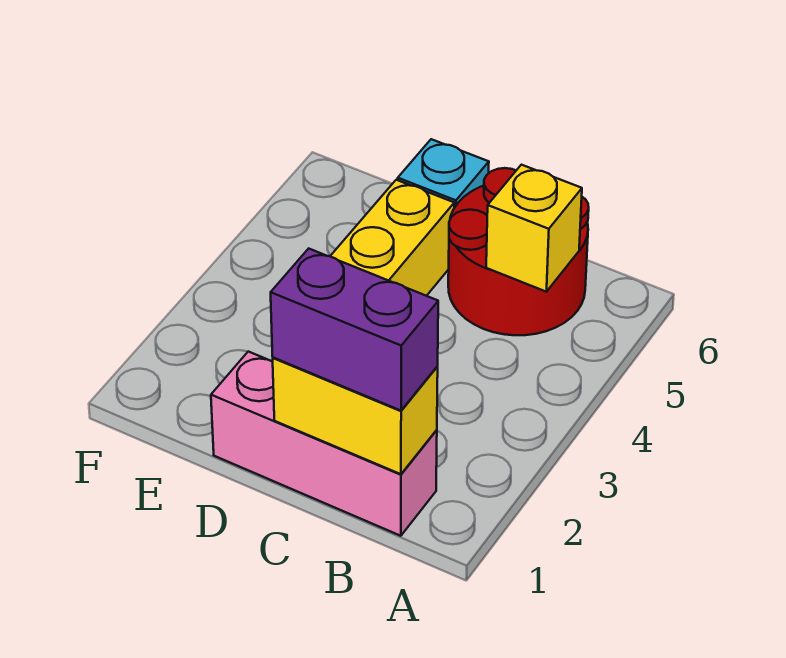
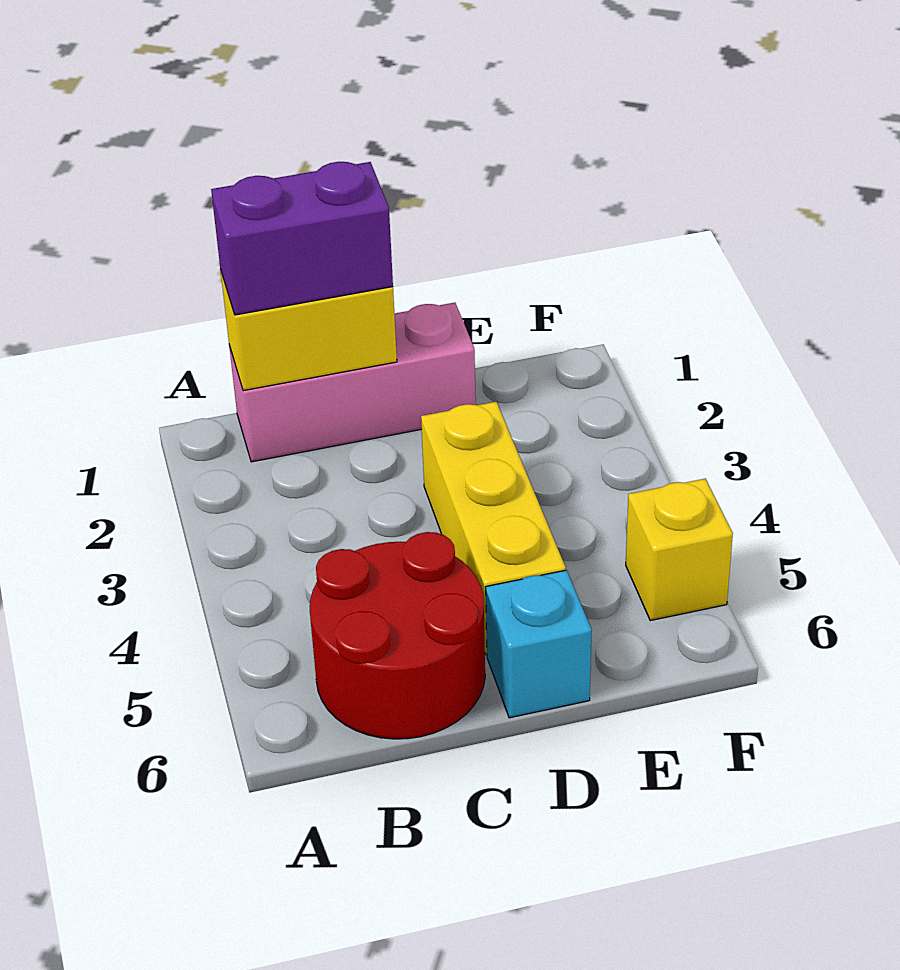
yellow brick B5 level 2 -> yellow brick F5 level 1

